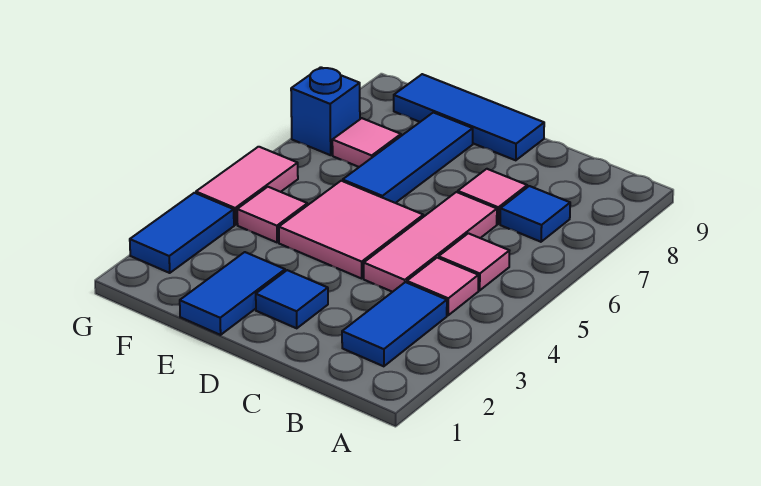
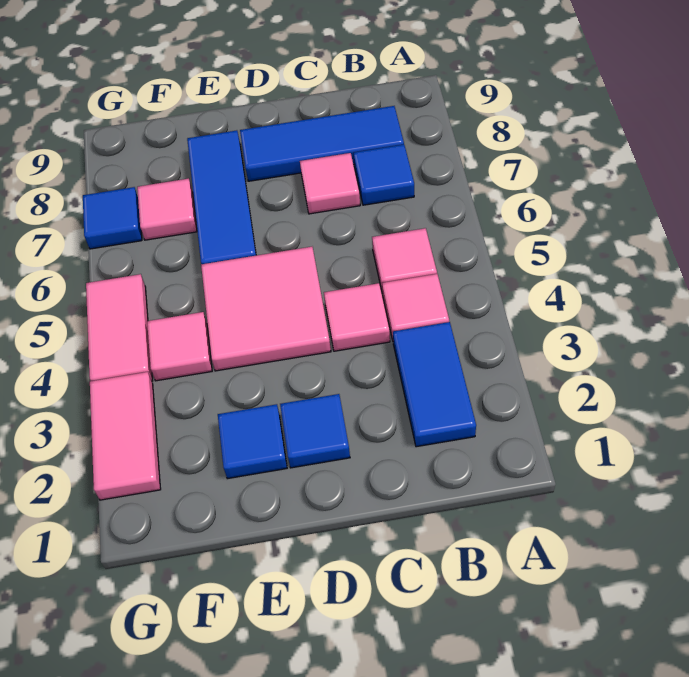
pink tile C4:C6 level 1 -> pink tile C4 level 1
blue tile D9:F9 level 1 -> blue tile B8:D8 level 1
blue tile E1:E2 level 1 -> blue tile E2 level 1
blue tile G2:G3 level 1 -> pink tile G2:G3 level 1
blue brick G7 level 1 -> blue tile G7 level 1

